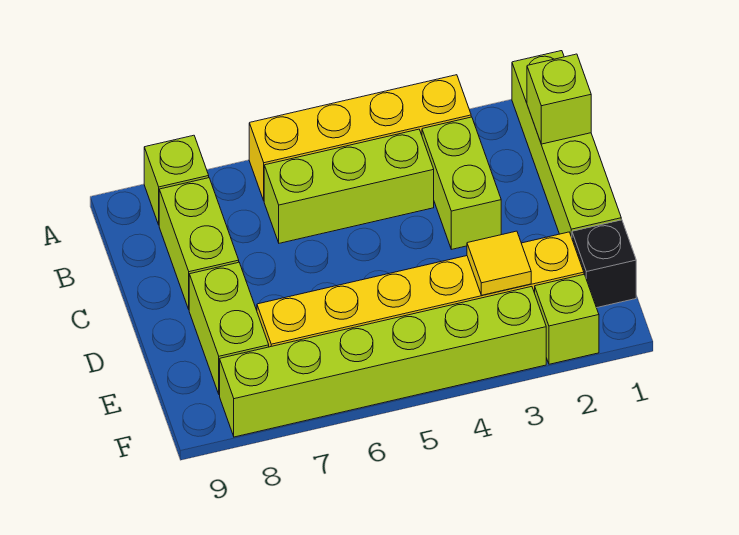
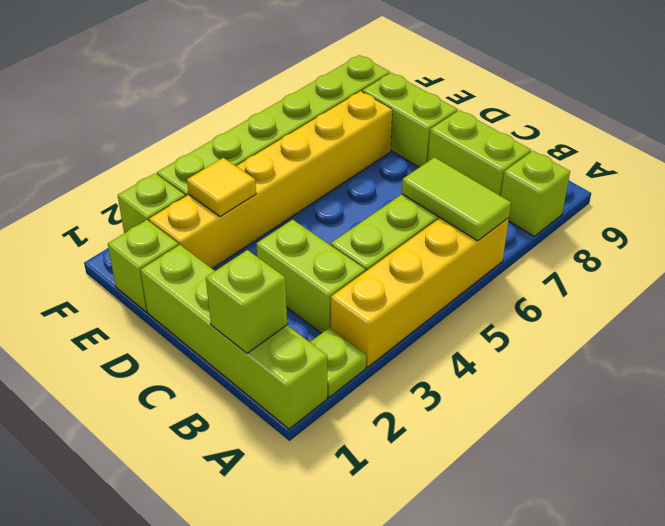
none -> lime plate A2 level 1
none -> lime tile A6:B6 level 2
black brick E1 level 1 -> lime brick E1 level 1

